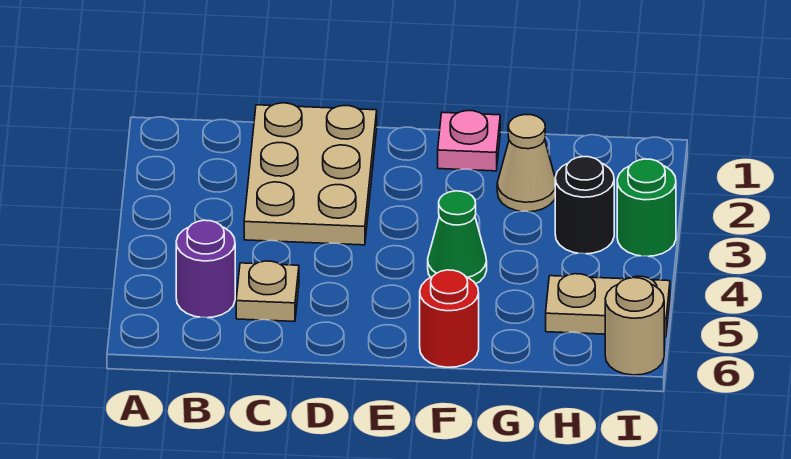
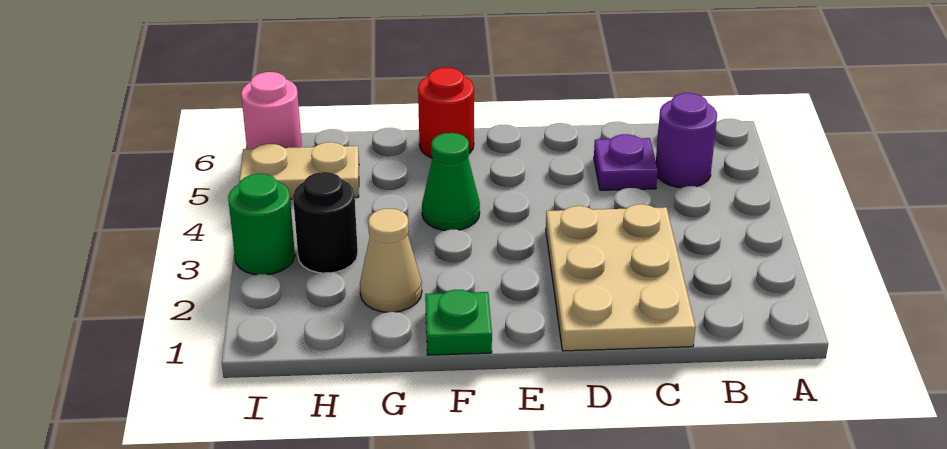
tan plate C5 level 1 -> purple plate C5 level 1
pink plate F1 level 1 -> green plate F1 level 1
tan round brick I6 level 1 -> pink round brick I6 level 1

